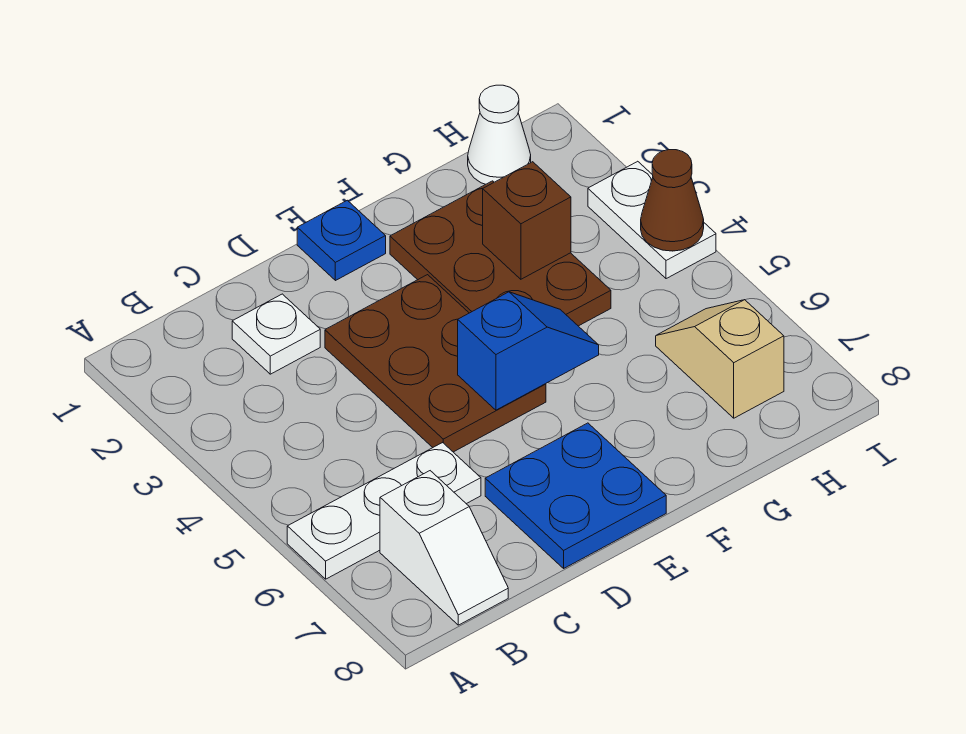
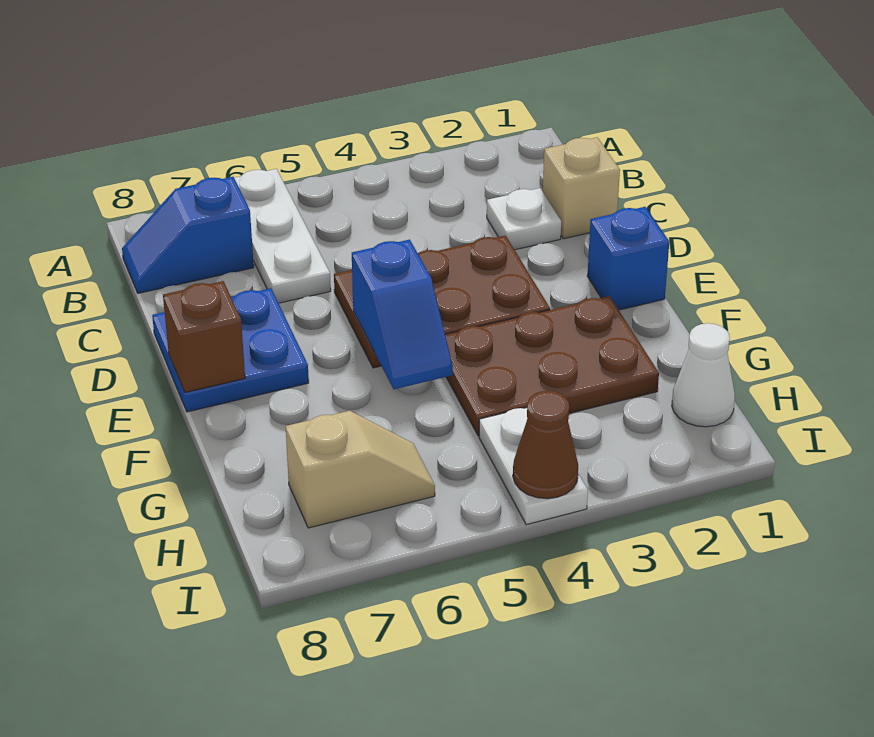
white slope B7:B8 level 1 top 7 -> blue slope B7:B8 level 1 top 7
none -> tan brick C1 level 1
blue plate E1 level 1 -> blue brick E1 level 1
brown brick G3 level 2 -> brown brick E8 level 2
white plate I3:I4 level 1 -> white plate H4:I4 level 1

